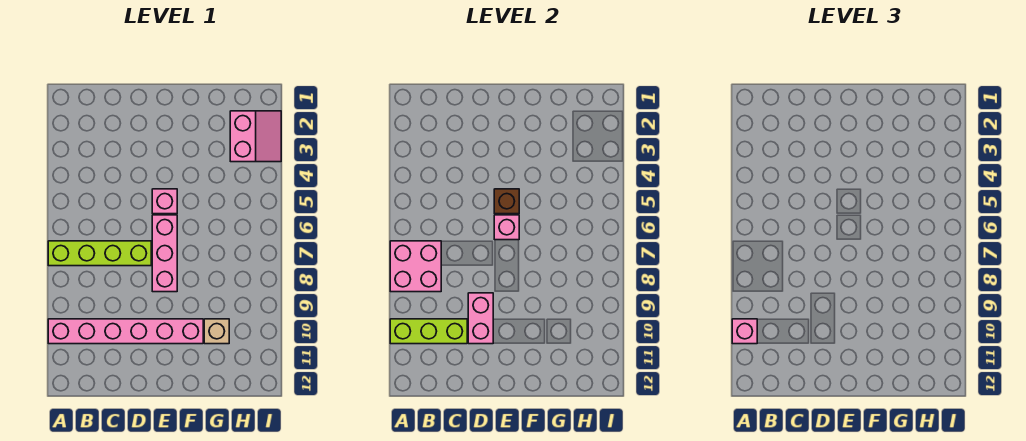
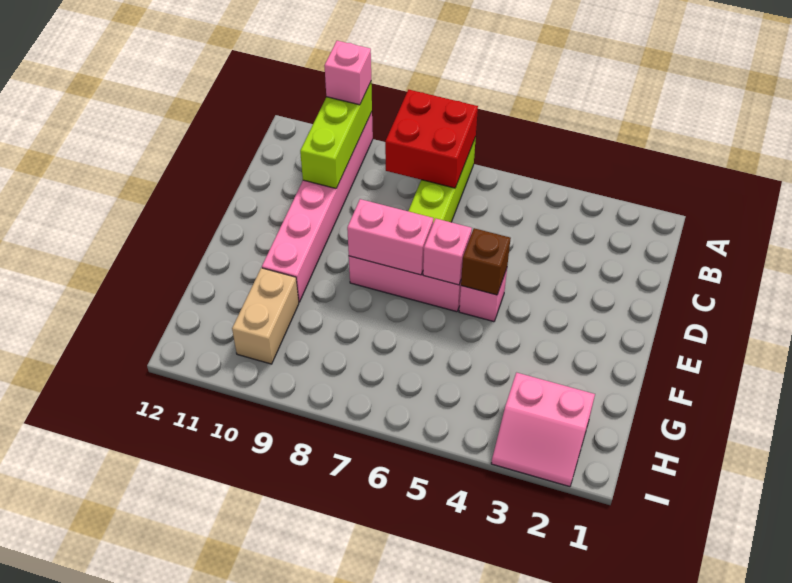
pink brick A7:B8 level 2 -> red brick A7:B8 level 2
pink brick D9:D10 level 2 -> pink brick E7:E8 level 2
tan brick G10 level 1 -> tan brick G10:H10 level 1

